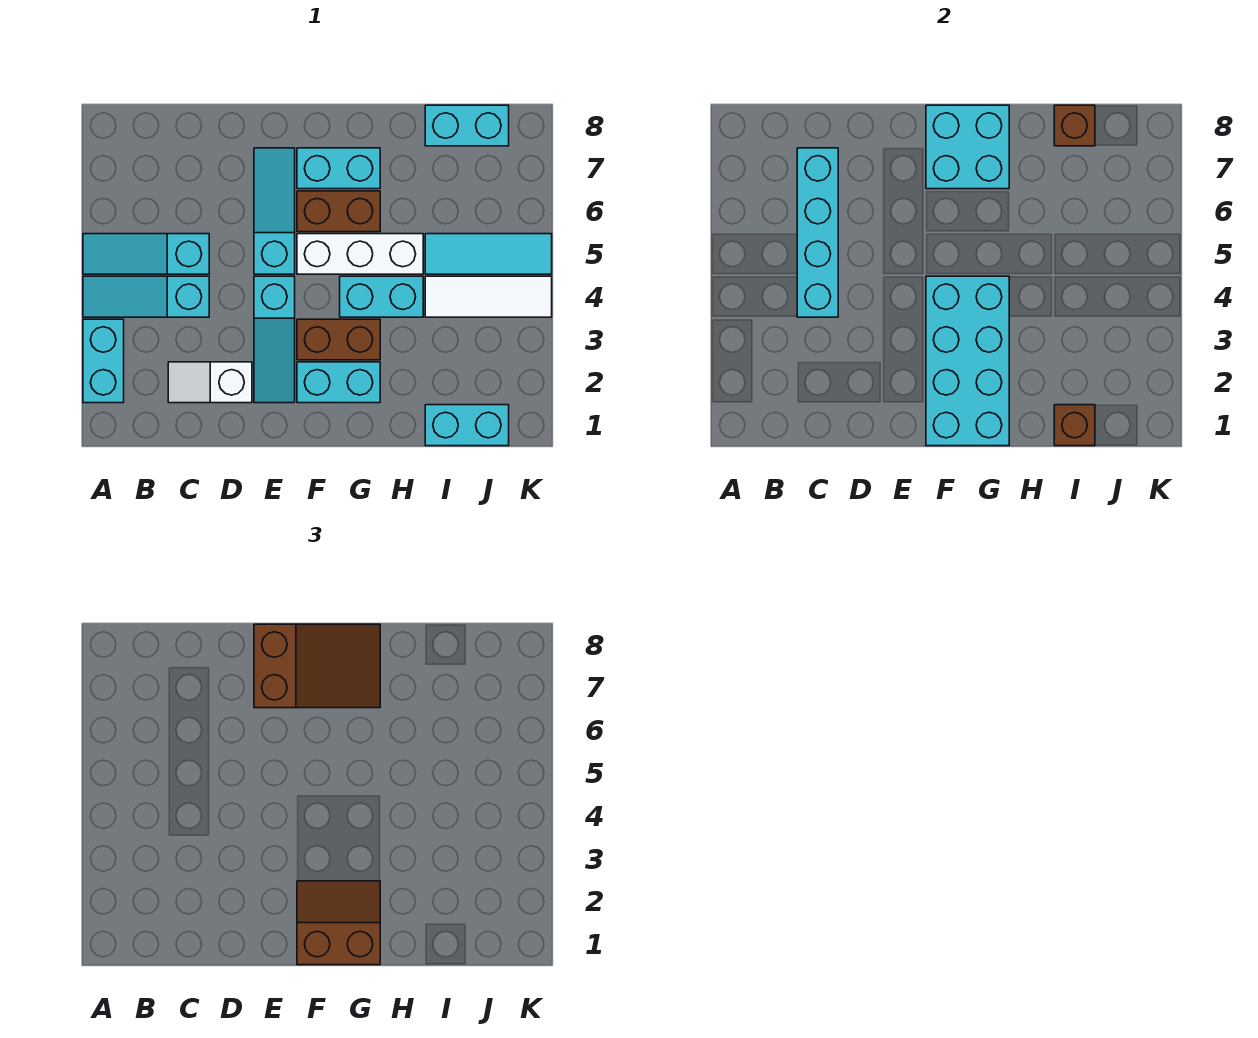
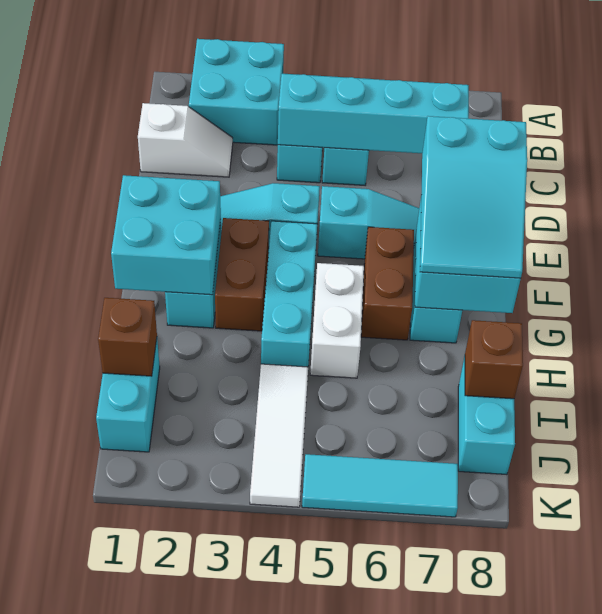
cyan brick A2:A3 level 1 -> cyan brick A2:B3 level 1
white slope C2:D2 level 1 top D -> white slope C1:C2 level 1 top 1
brown slope E7:G8 level 3 top E -> cyan slope E7:G8 level 3 top E
cyan brick F1:G4 level 2 -> cyan brick F1:G2 level 2
brown slope F1:G2 level 3 top 1 -> none
white brick F5:H5 level 1 -> white brick G5:H5 level 1
cyan brick G4:H4 level 1 -> cyan brick F4:H4 level 1
cyan tile I5:K5 level 1 -> cyan tile K5:K7 level 1

